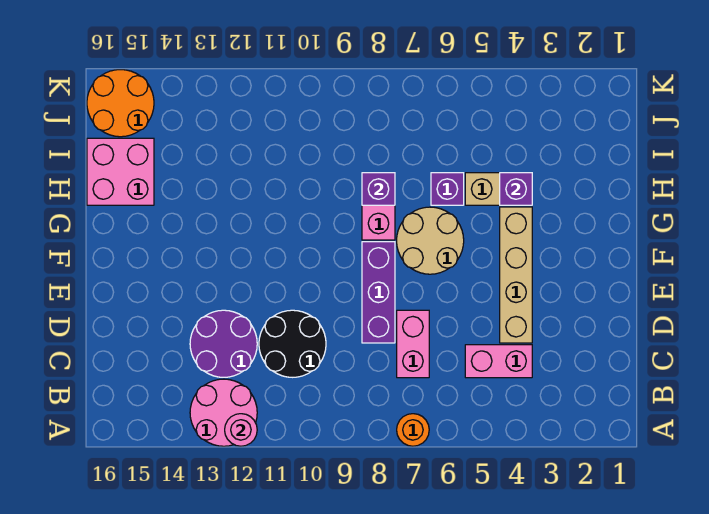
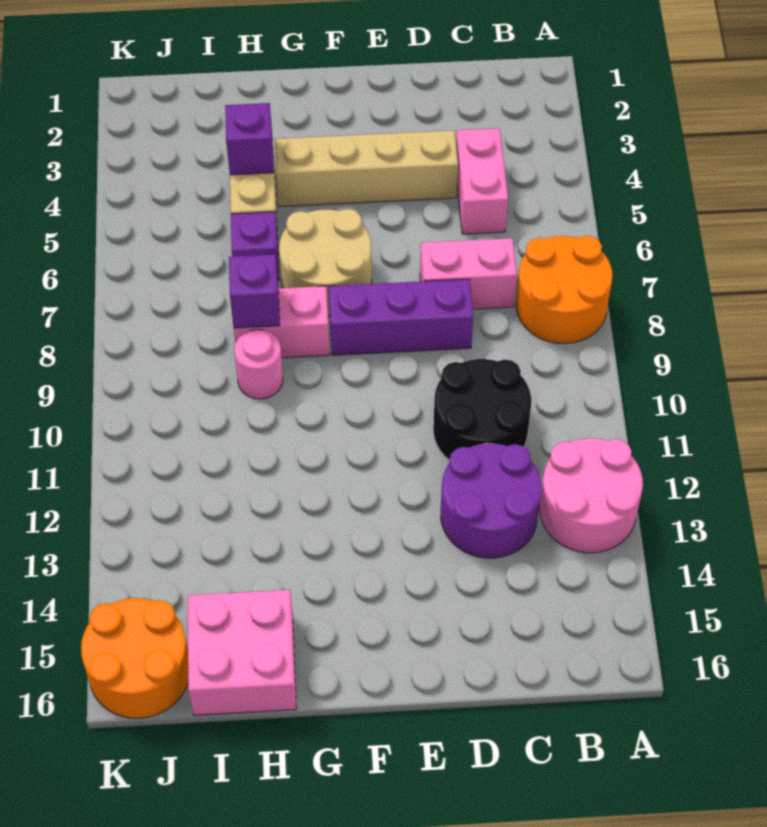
orange round brick A7 level 1 -> orange round brick A7:B8 level 1
pink round brick A12 level 2 -> pink round brick H9 level 1

